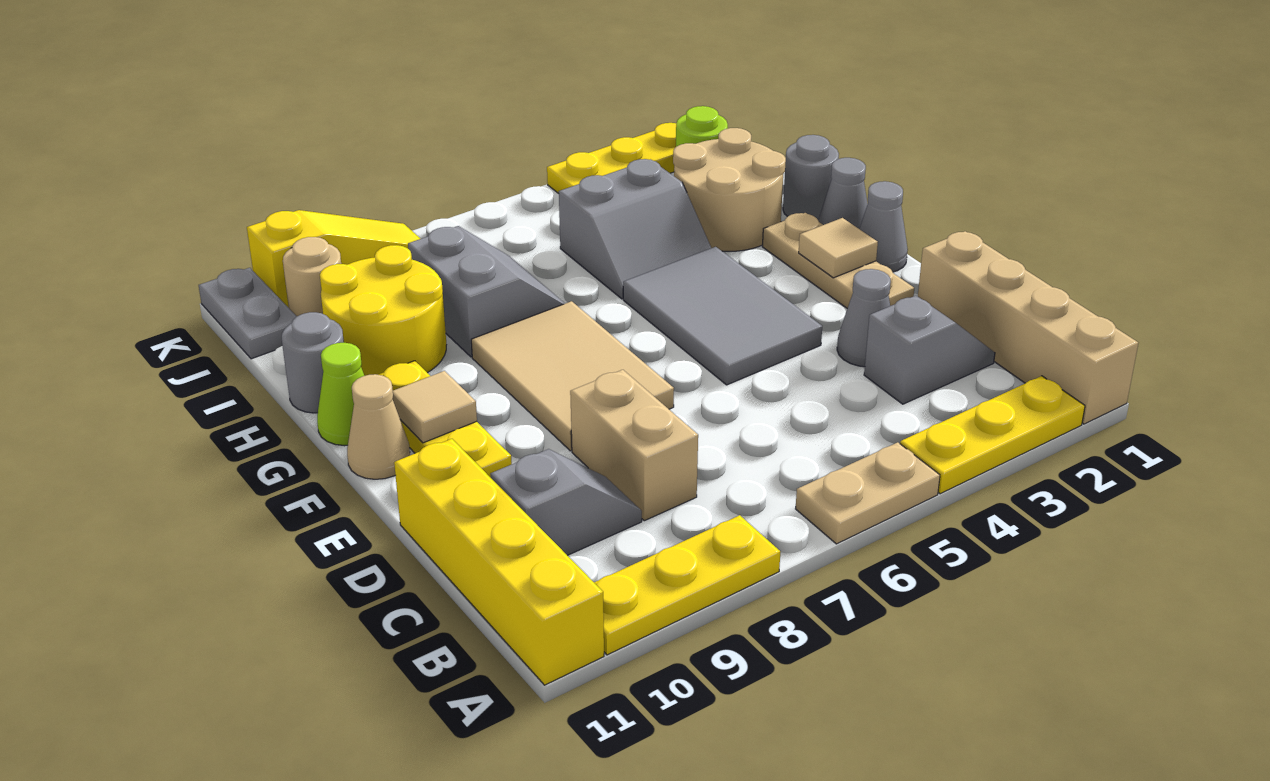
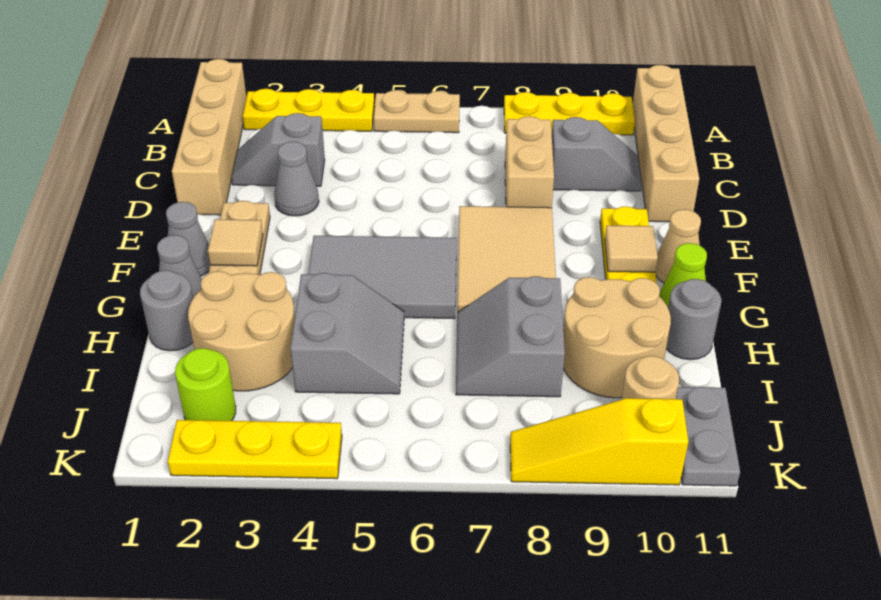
yellow brick A11:D11 level 1 -> tan brick A11:D11 level 1
grey slope C9:C10 level 1 top 10 -> grey slope C9:C10 level 1 top 9
grey tile E4:G5 level 1 -> grey tile F4:G6 level 1
grey slope H4:I5 level 1 top I -> grey slope H4:I5 level 1 top 4
yellow round brick H9:I10 level 1 -> tan round brick H9:I10 level 1

